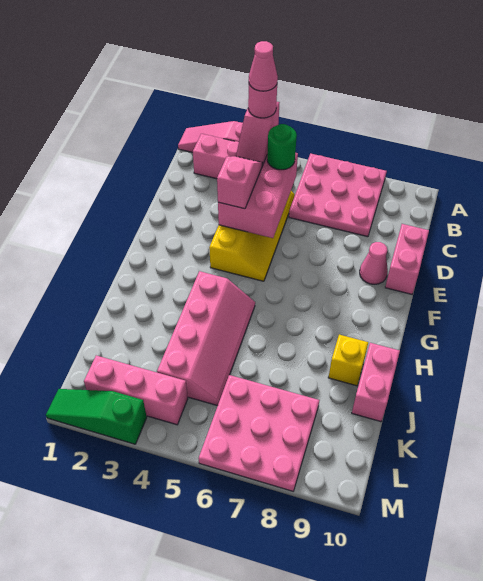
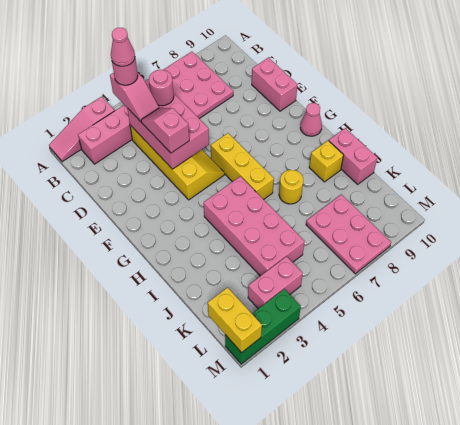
green round brick C5 level 3 -> pink round brick C5 level 3
pink cone E9 level 1 -> pink cone G10 level 1
none -> yellow brick F6:H6 level 1
pink slope H4:K5 level 1 top 4 -> pink brick H4:K5 level 1
none -> yellow round brick I7 level 1
pink plate K6:M8 level 1 -> pink plate K7:M8 level 1
none -> yellow brick L1:M1 level 2
pink brick L2:L4 level 1 -> pink brick L3:L4 level 1
green slope M1:M3 level 1 top 3 -> green brick M1:M3 level 1

